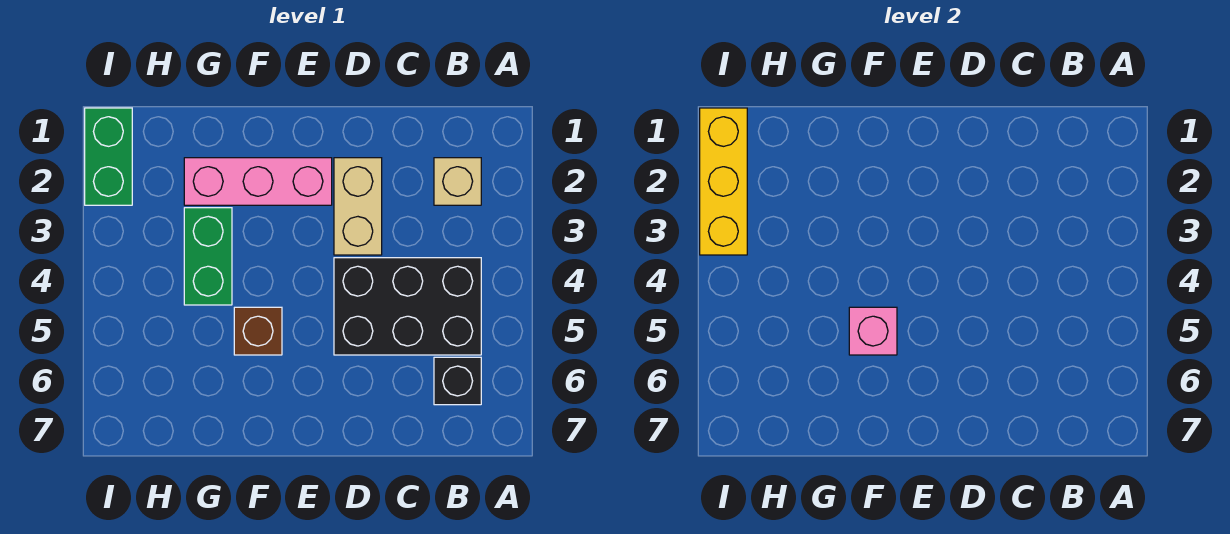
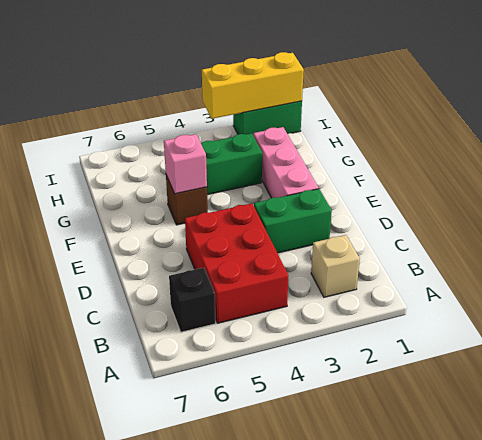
black brick B4:D5 level 1 -> red brick B4:D5 level 1
tan brick D2:D3 level 1 -> green brick D2:D3 level 1

